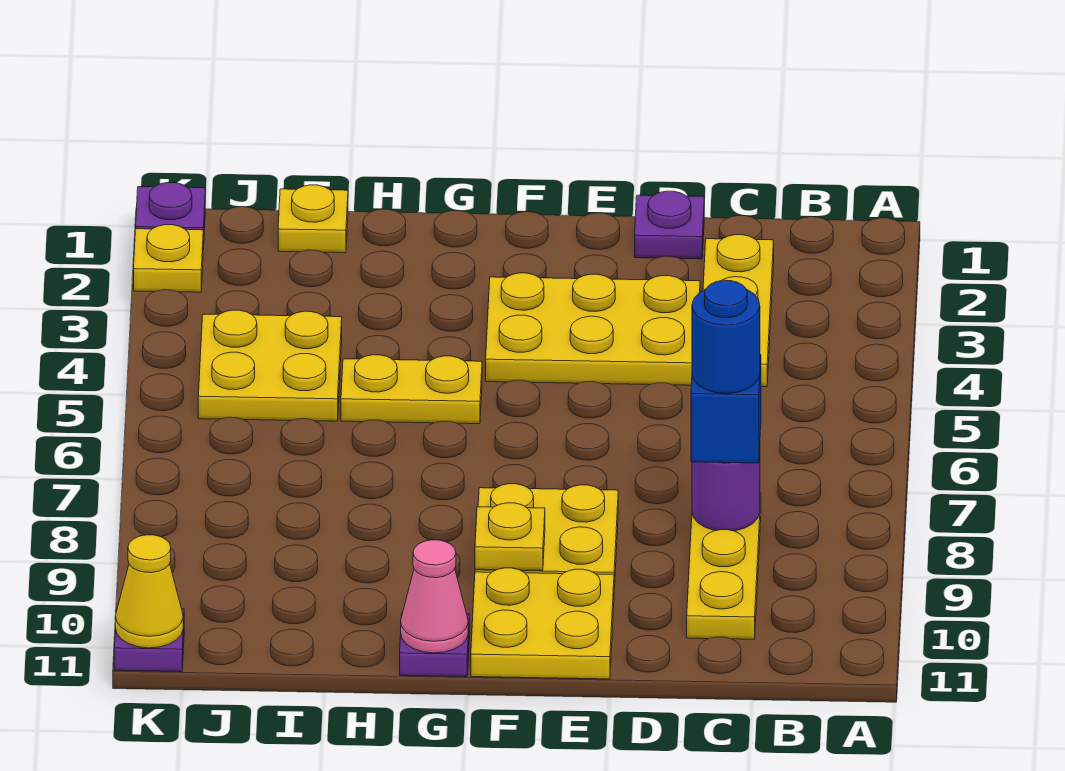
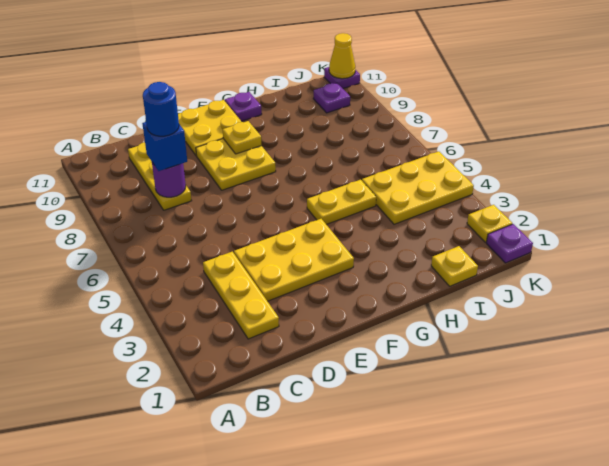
purple plate D1 level 1 -> purple plate J10 level 1
pink cone G11 level 2 -> none
yellow plate I4:J5 level 1 -> yellow plate I4:K5 level 1

